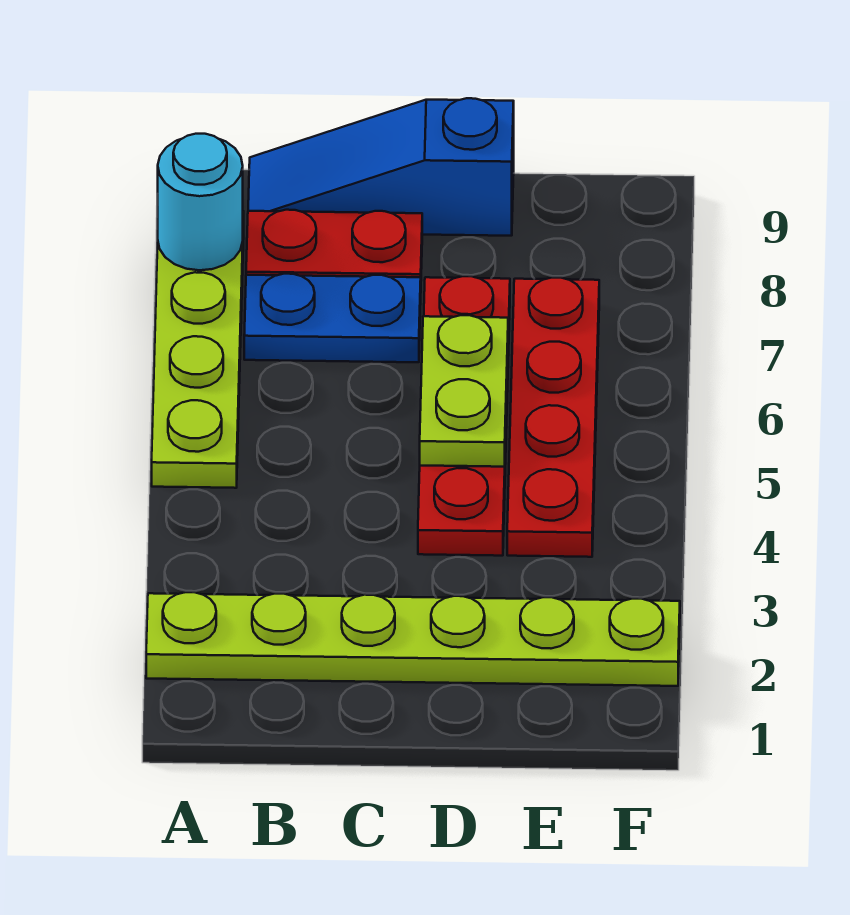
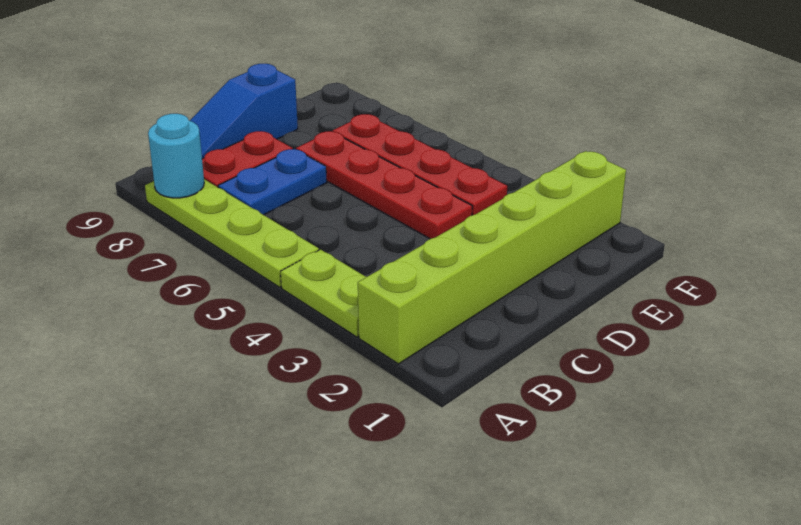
lime plate A2:F2 level 1 -> lime brick A2:F2 level 1
lime plate D5:D6 level 2 -> lime plate A3:A4 level 1

